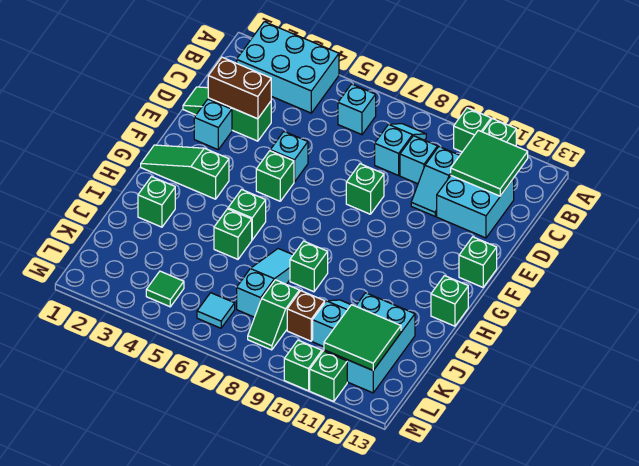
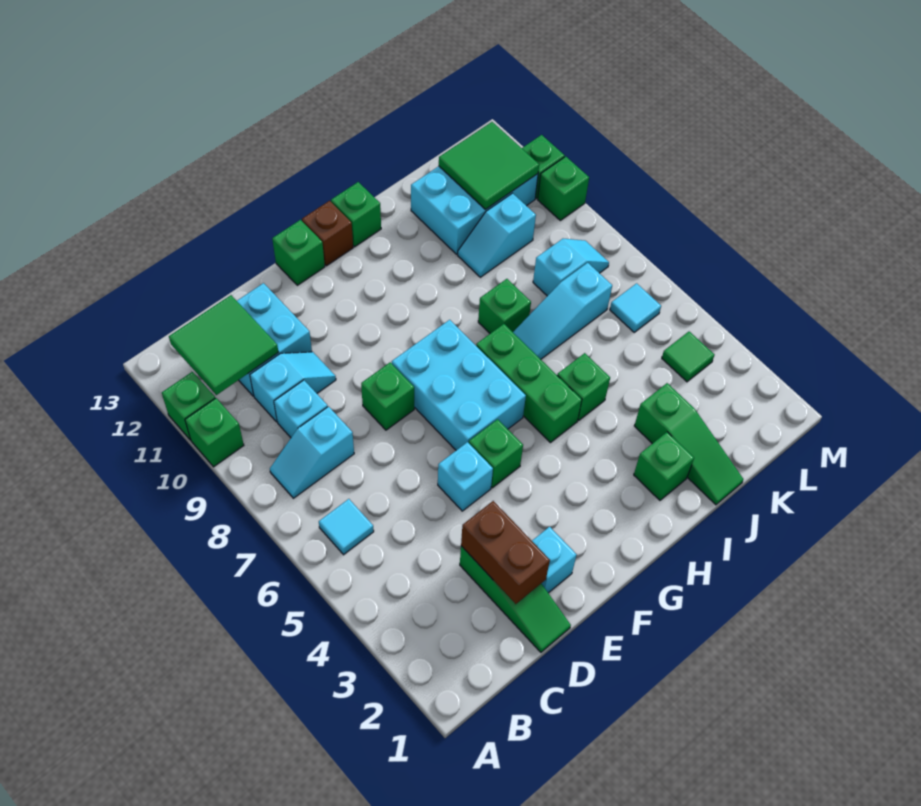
cyan brick A2:B4 level 1 -> cyan brick F6:G8 level 1
cyan brick B6 level 1 -> cyan tile B6 level 1
green slope G1:G3 level 1 top 3 -> green slope J1:J3 level 1 top 3
green brick H5 level 1 -> green brick H5:H7 level 1
green slope K8:L8 level 1 top K -> cyan slope K8:L8 level 1 top K
brown brick K9 level 1 -> brown brick G13 level 1

